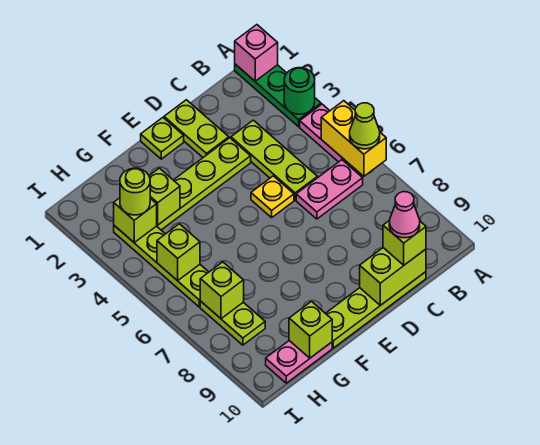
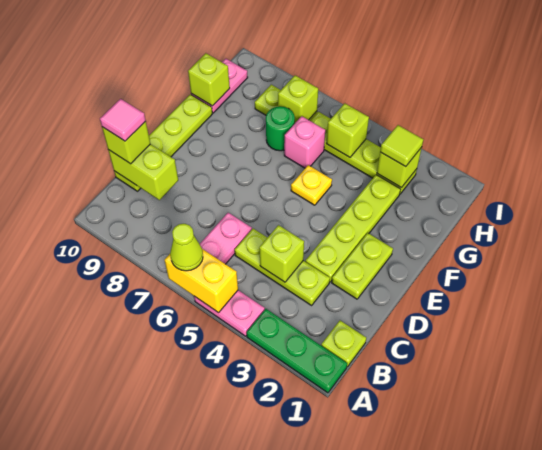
pink brick A1 level 2 -> pink brick G6 level 1
green round brick A3 level 2 -> green round brick G7 level 1
lime brick C10:D10 level 2 -> lime brick C9:C10 level 2
pink cone C10 level 4 -> pink tile C10 level 4
lime plate D1:D2 level 1 -> lime plate D2:E2 level 1
yellow plate D5 level 1 -> yellow plate F5 level 1
lime plate E1 level 1 -> lime plate B1 level 1
lime brick G3 level 2 -> lime brick C4 level 2
lime round brick H3 level 3 -> lime tile H3 level 3

